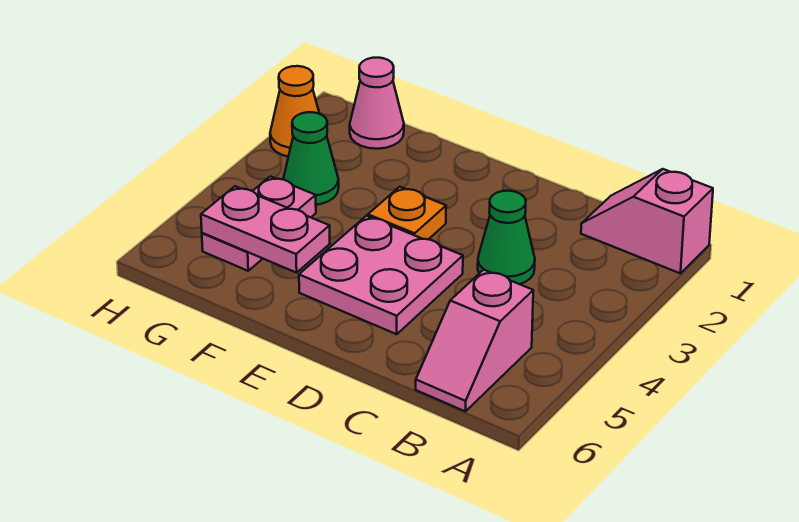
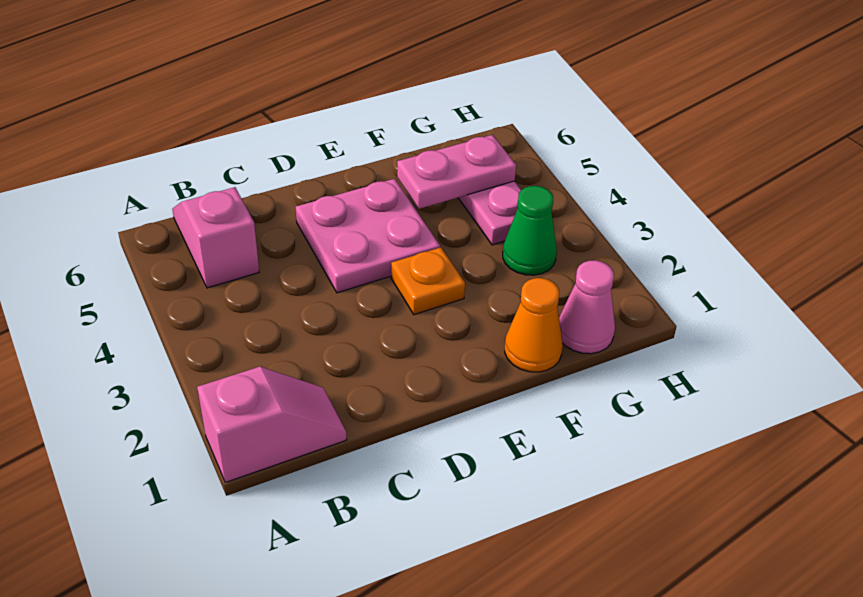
green cone C3 level 1 -> none
orange cone H2 level 1 -> orange cone F1 level 1

